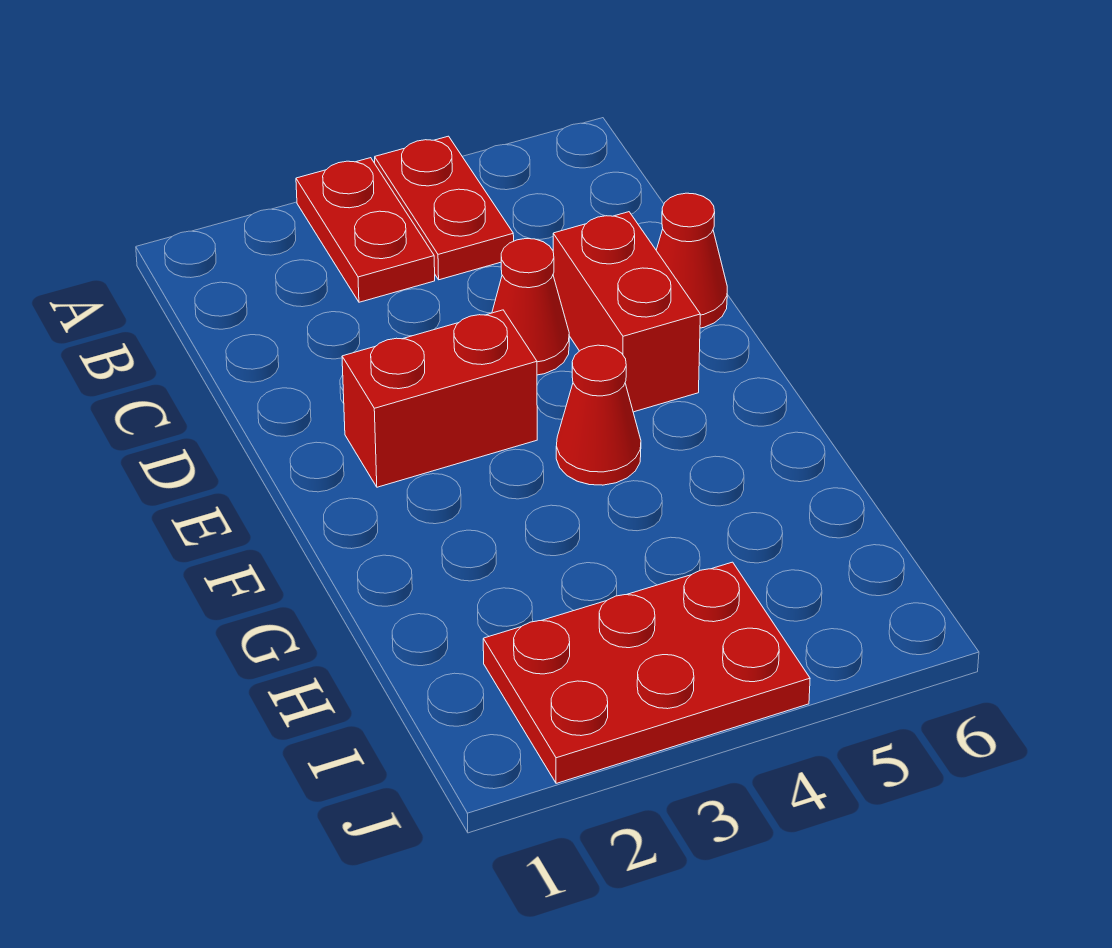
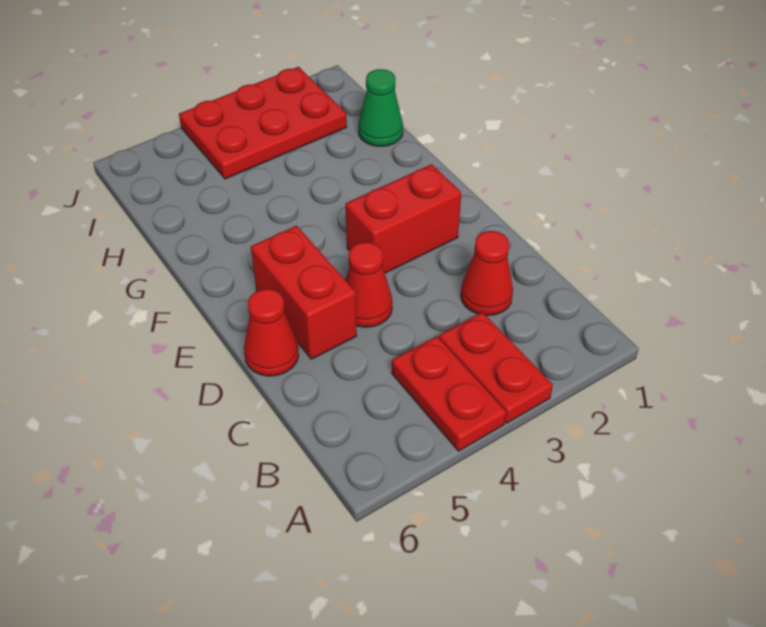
red cone F4 level 1 -> red cone C2 level 1
none -> green cone H1 level 1

